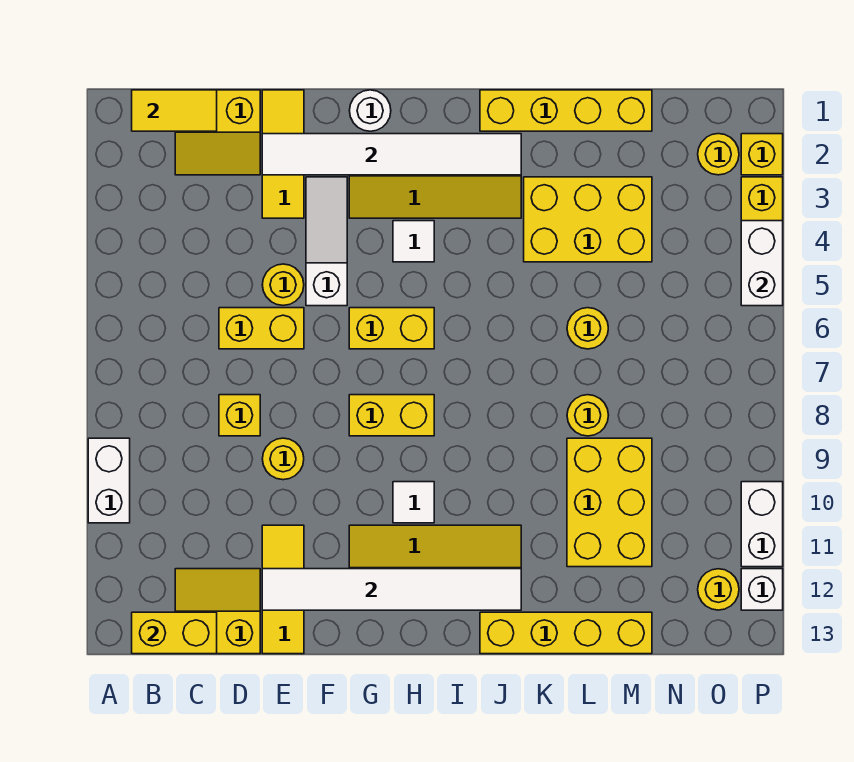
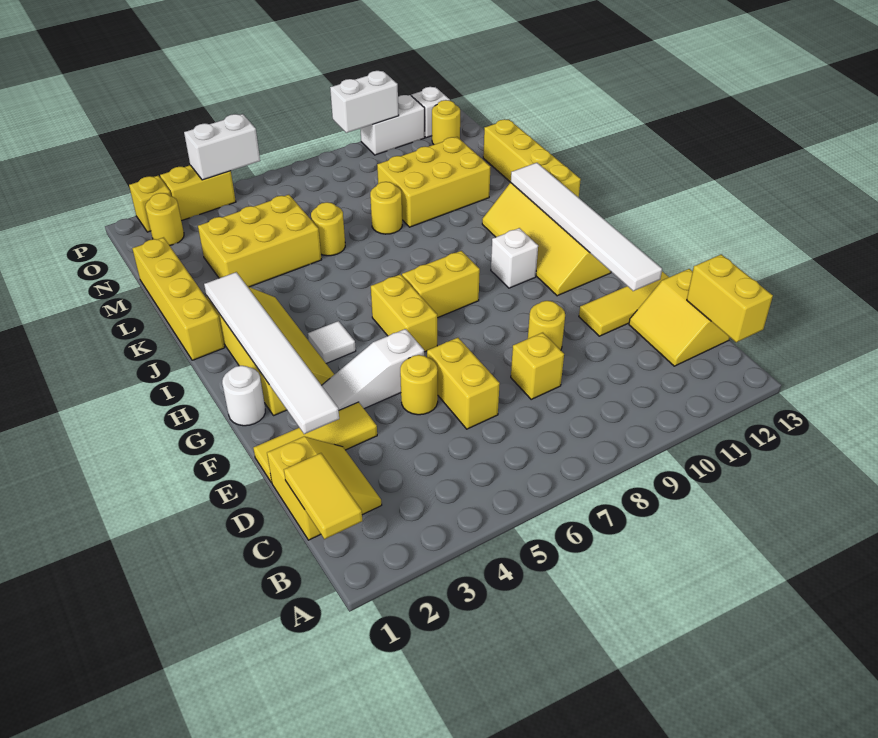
white brick A9:A10 level 1 -> white brick P9:P10 level 2
yellow brick G8:H8 level 1 -> yellow brick H7:H8 level 1
white tile H10 level 1 -> white brick H10 level 1
yellow brick K3:M4 level 1 -> yellow brick L3:M5 level 1

